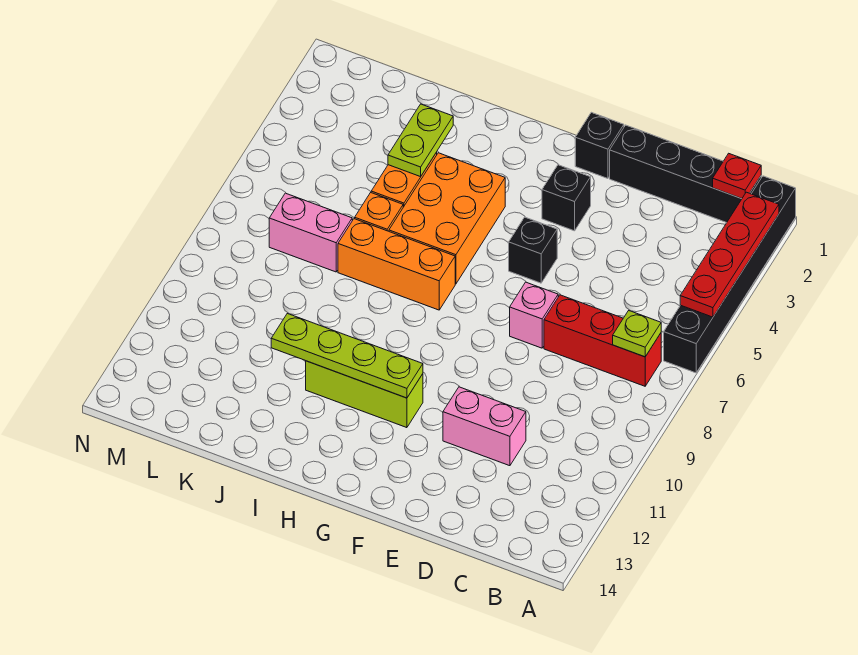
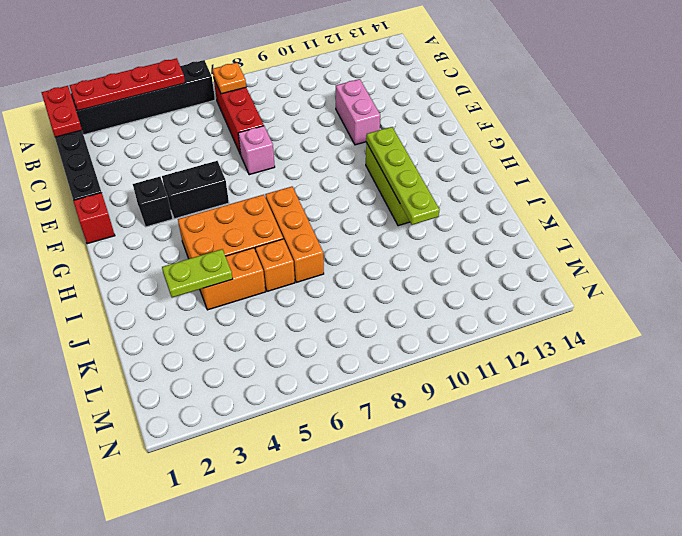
red plate B1 level 2 -> red plate A1:B1 level 2
lime plate B7 level 2 -> orange plate B7 level 2
black brick F1 level 1 -> red brick F1 level 1
black brick F5 level 1 -> black brick F4:F5 level 1
pink brick K7:L7 level 1 -> none

